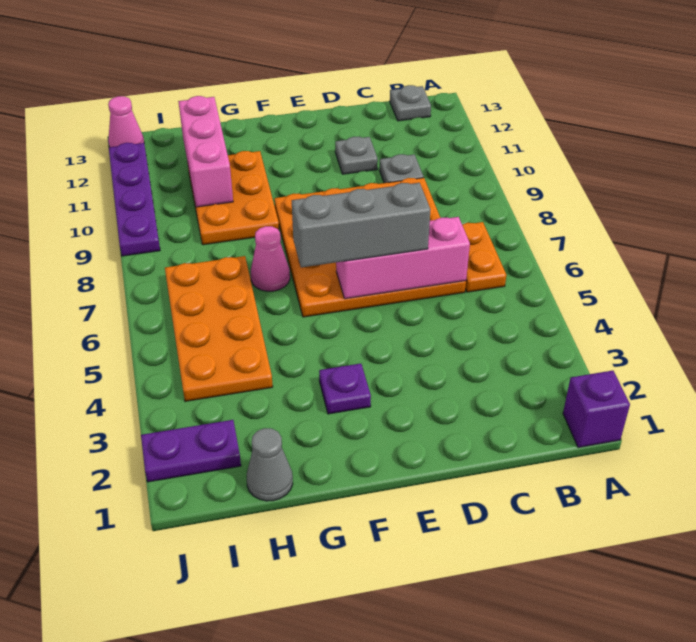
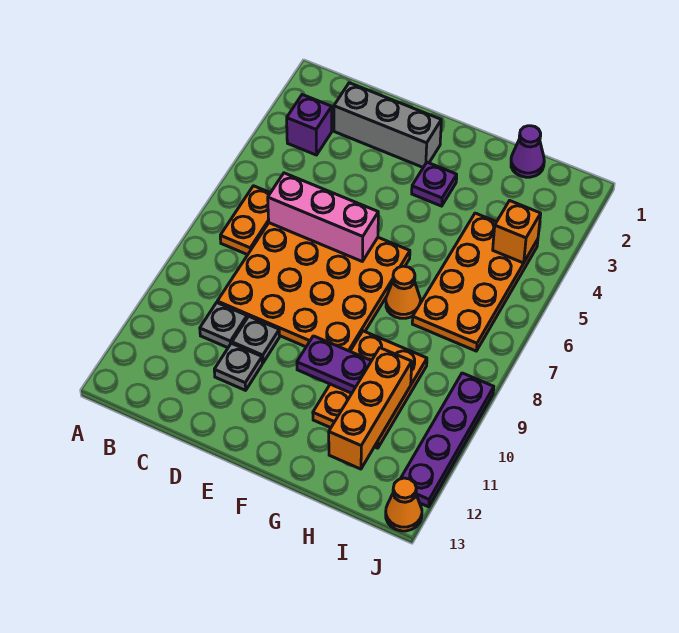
purple brick A1 level 1 -> purple brick B3 level 1
grey plate B13 level 1 -> grey plate D10 level 1
grey brick D6:F6 level 3 -> grey brick C2:E2 level 1
pink cone G7 level 1 -> orange cone G7 level 1
grey cone H1 level 1 -> purple cone H1 level 1
pink brick H10:H12 level 2 -> orange brick H10:H12 level 2
purple plate I2:J2 level 1 -> purple plate F10:G10 level 2
none -> orange brick I4 level 2
pink cone J13 level 1 -> orange cone J13 level 1

